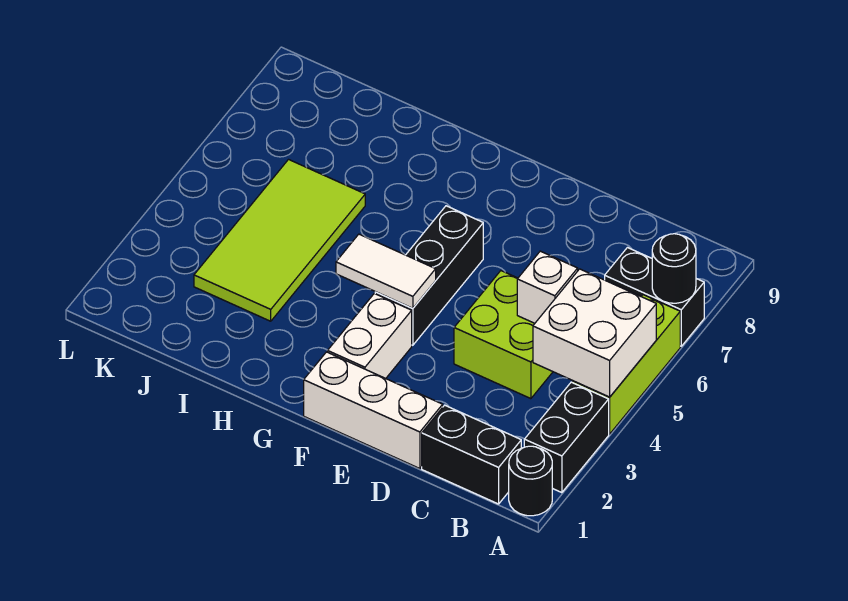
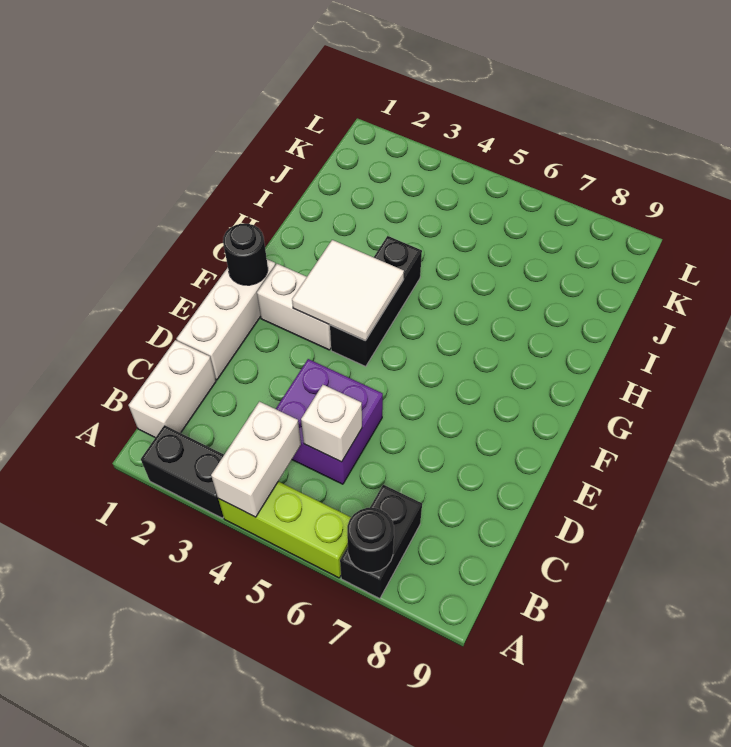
black round brick A1 level 1 -> black round brick F1 level 2
white brick A4:B5 level 2 -> white brick A4:B4 level 2
black brick B1:C1 level 1 -> white brick B1:C1 level 1
lime brick C4:D5 level 1 -> purple brick C4:D5 level 1
black brick F4:F6 level 1 -> black brick F4:H4 level 1
white tile F4:G4 level 2 -> white tile F3:G4 level 2
lime tile I3:J6 level 1 -> none

